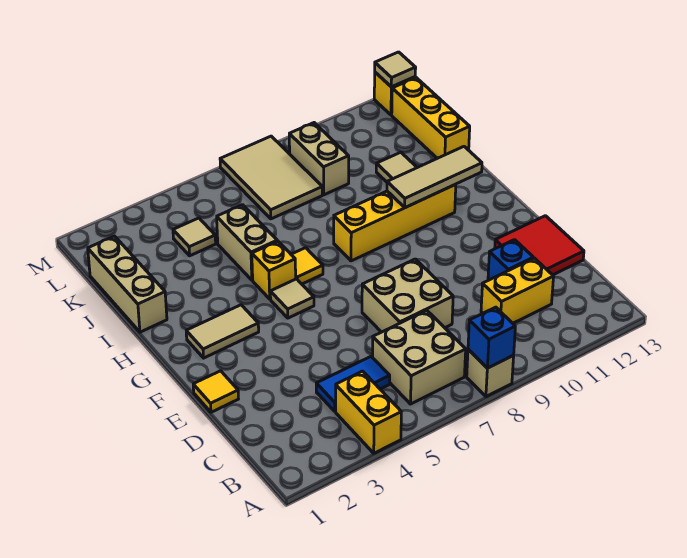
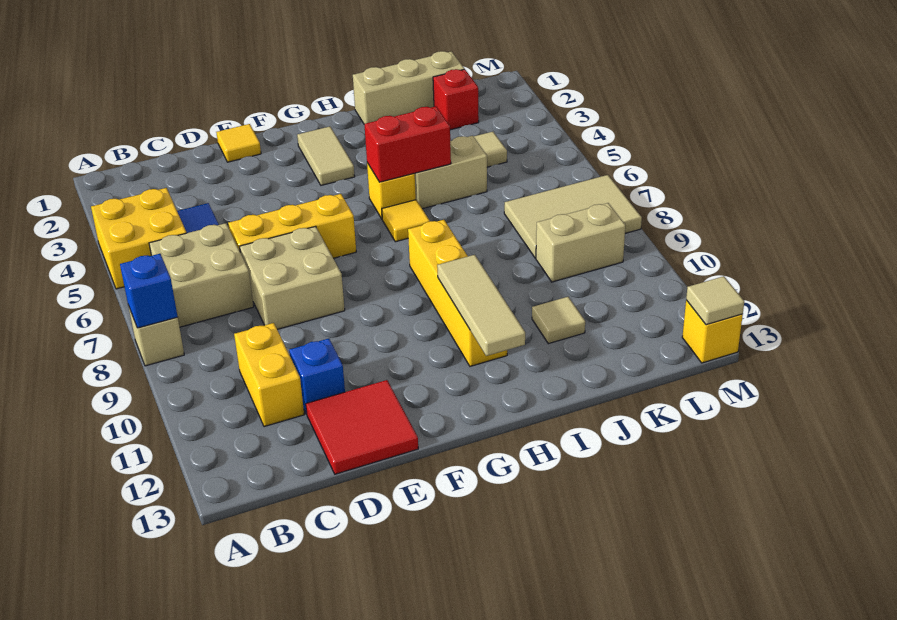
yellow brick A4:B4 level 1 -> yellow brick A4:B5 level 1
tan tile G5 level 1 -> none
none -> red brick H5:I5 level 2
yellow brick J13:L13 level 1 -> yellow brick D6:F6 level 1
none -> red brick K2 level 1

